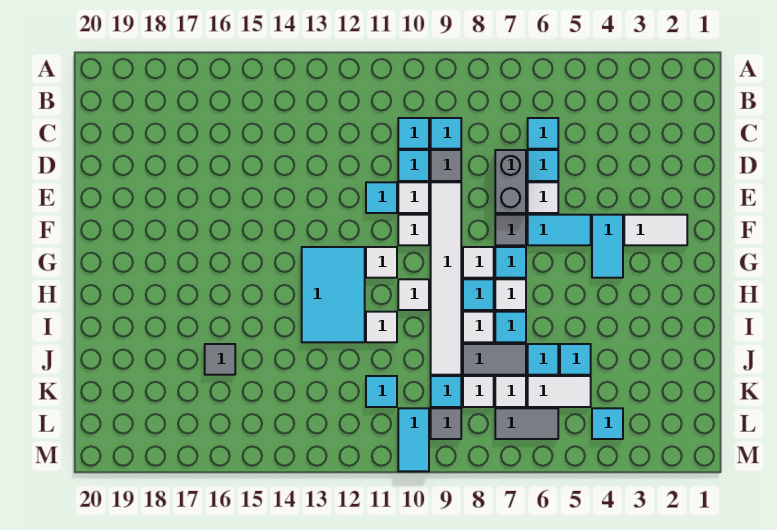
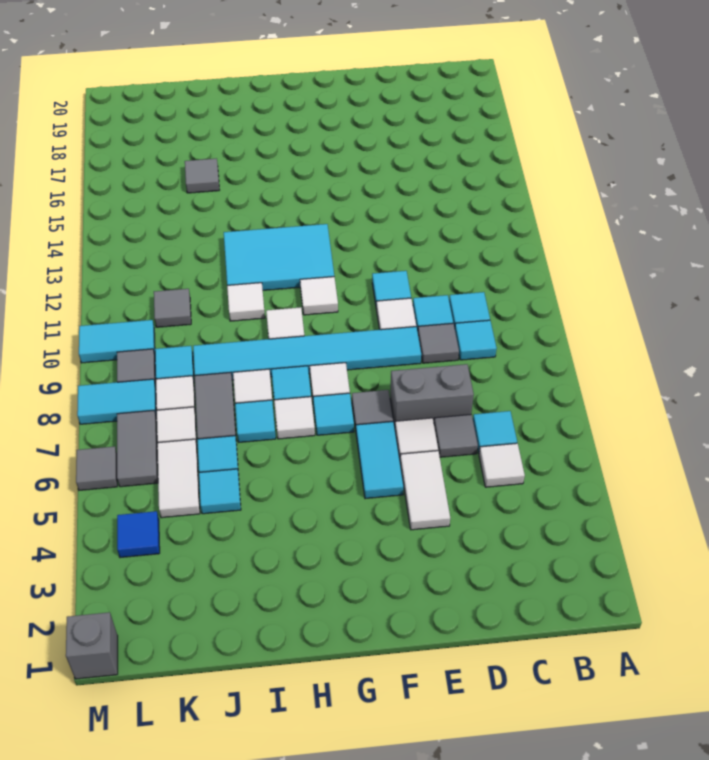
cyan tile D6 level 1 -> grey tile D6 level 1
white tile E9:J9 level 1 -> cyan tile E9:J9 level 1
white tile F2:F3 level 1 -> white tile E4:E5 level 1
cyan tile F4:G4 level 1 -> cyan tile L8:M8 level 1
white tile F10 level 1 -> white tile C5 level 1
cyan tile K11 level 1 -> grey tile K11 level 1
cyan tile L4 level 1 -> blue tile L4 level 1
none -> grey brick M1 level 1
none -> grey tile M6 level 1

